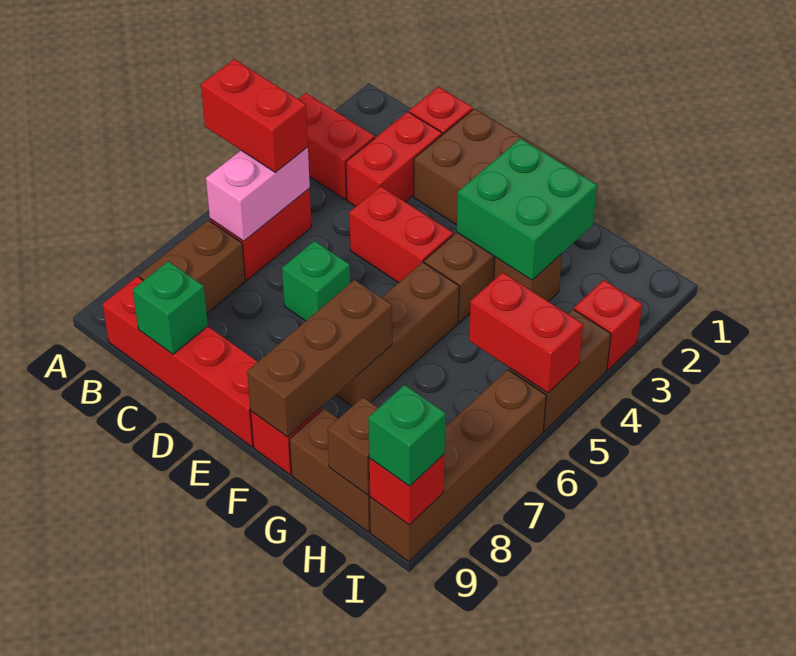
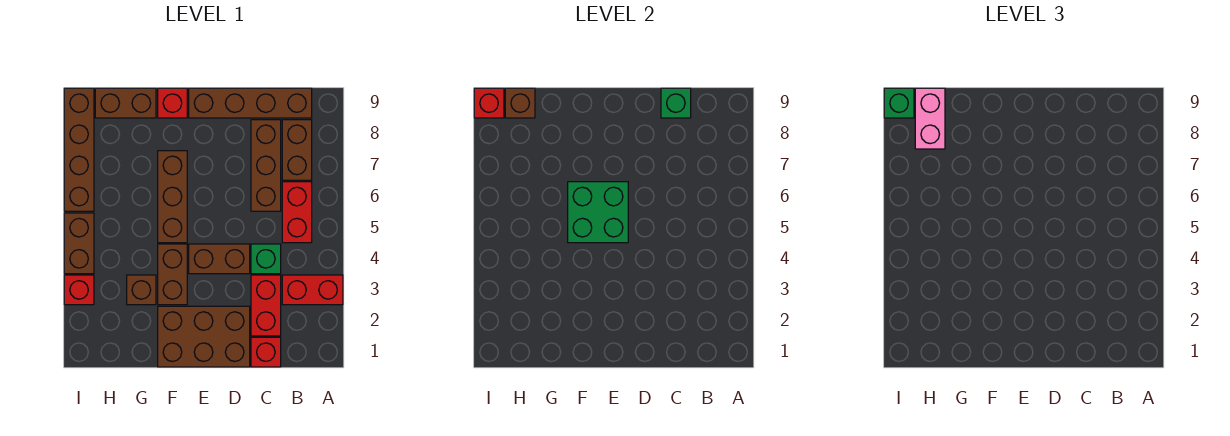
red brick A5:B5 level 3 -> none
pink brick B5:B6 level 2 -> pink brick H8:H9 level 3
red brick B9:E9 level 1 -> brown brick B9:E9 level 1
red brick D4:E4 level 1 -> brown brick D4:E4 level 1
green brick D6 level 1 -> green brick C4 level 1
green brick F2:G3 level 2 -> green brick E5:F6 level 2
brown brick F7:F9 level 2 -> brown brick C6:C8 level 1
red brick H5:I5 level 2 -> none

